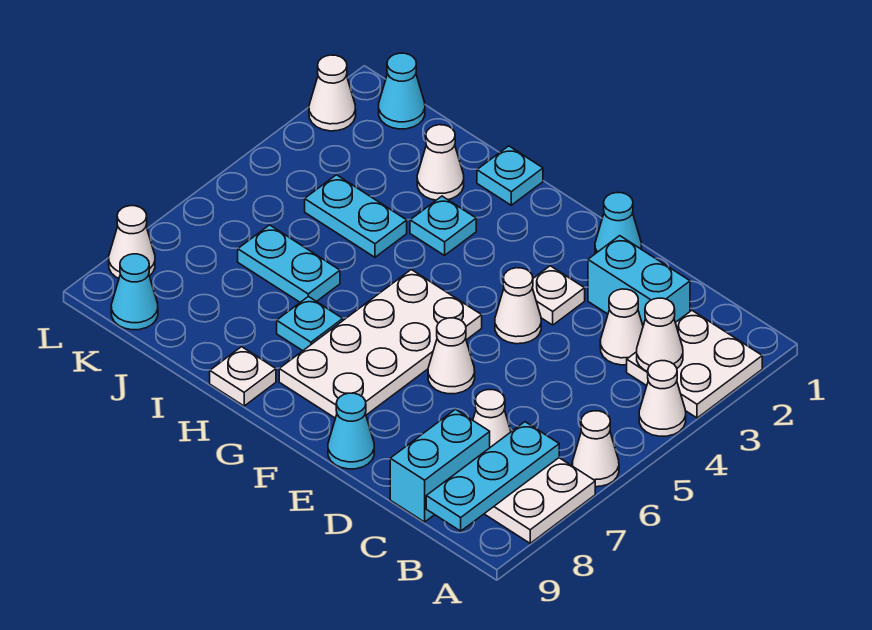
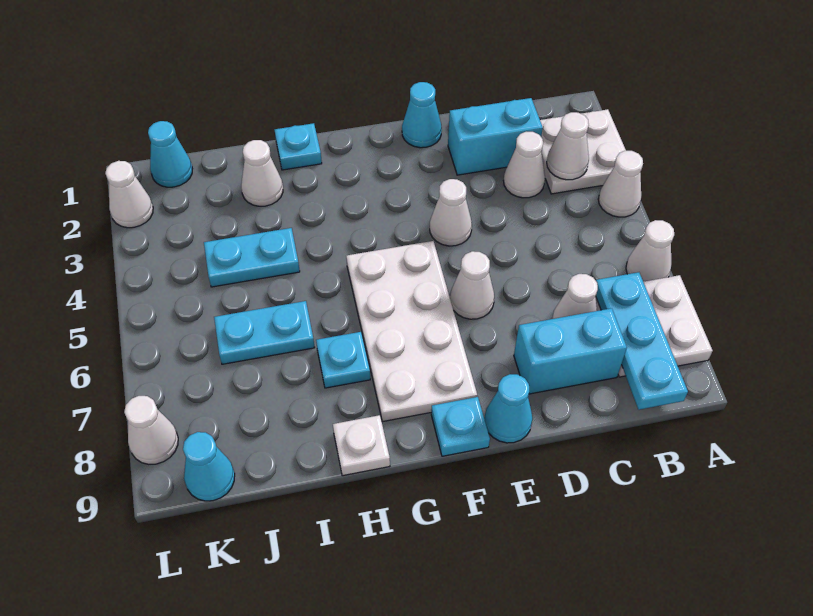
cyan brick C8:C9 level 1 -> cyan brick C8:D8 level 1
white plate E3 level 1 -> none
cyan plate H3 level 1 -> cyan plate F9 level 1

